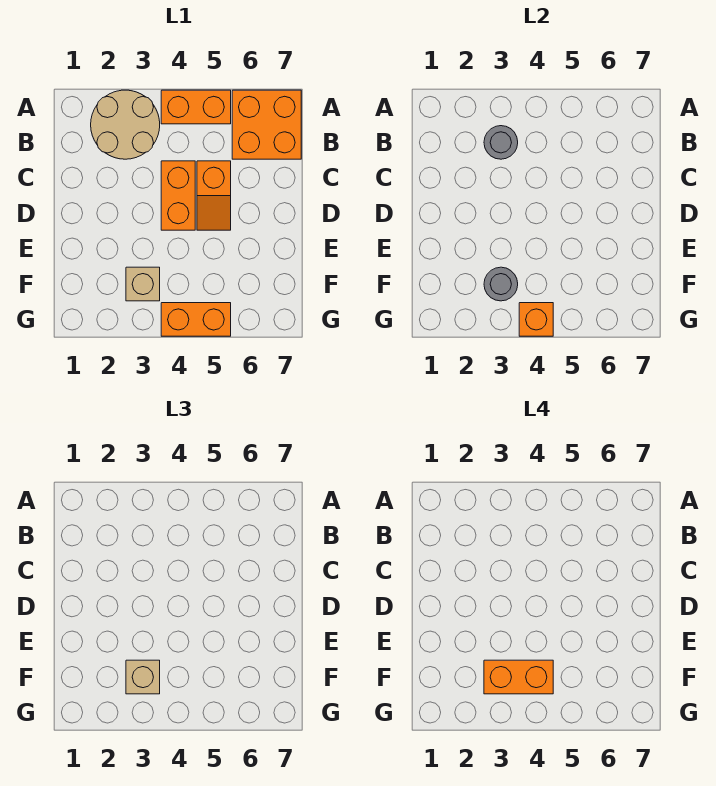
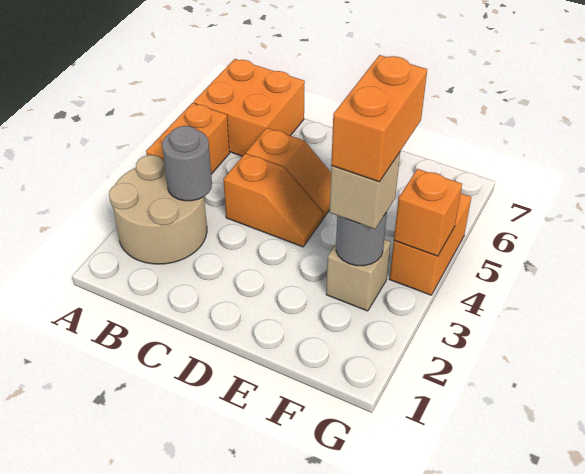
orange brick C4:D4 level 1 -> orange slope C4:D4 level 1 top C

